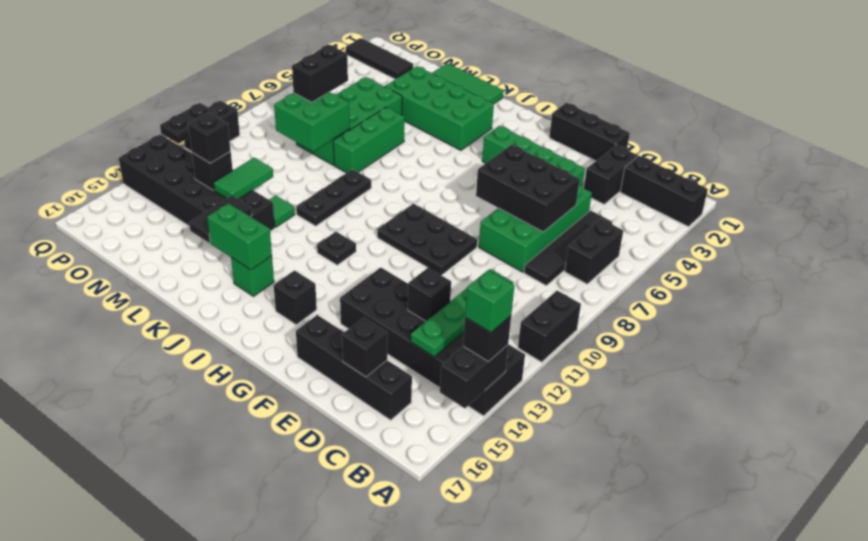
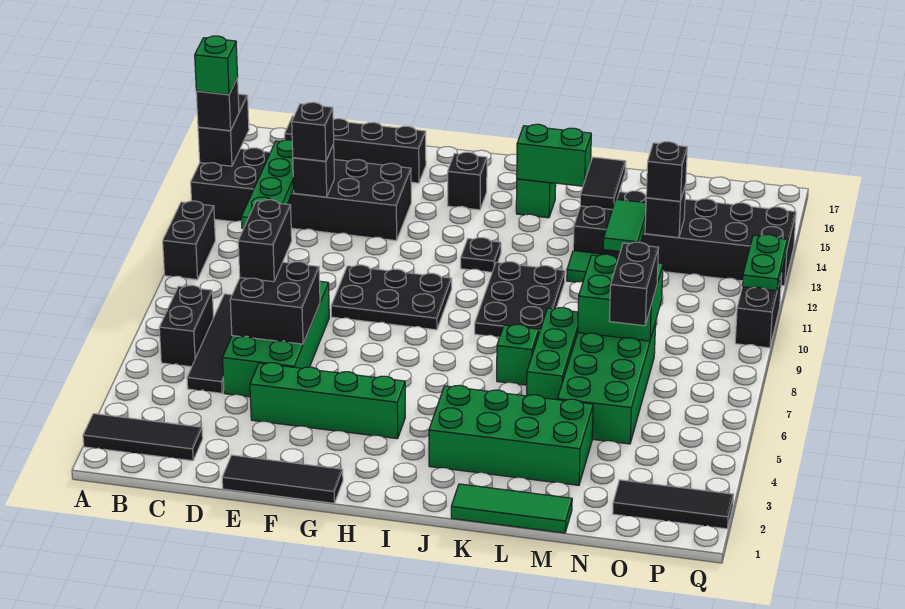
black brick A2:C2 level 1 -> black tile A2:C2 level 1
black brick D2:D3 level 1 -> black brick D7:D8 level 3
black brick D6:F7 level 2 -> black brick D6:E7 level 2
black brick D16 level 2 -> black brick D13 level 3
black brick E1:G1 level 1 -> black tile E1:G1 level 1
none -> green brick K7 level 1
black plate K9:K11 level 1 -> black plate J9:K11 level 1
black plate Q11:Q12 level 2 -> green plate Q11:Q12 level 2

